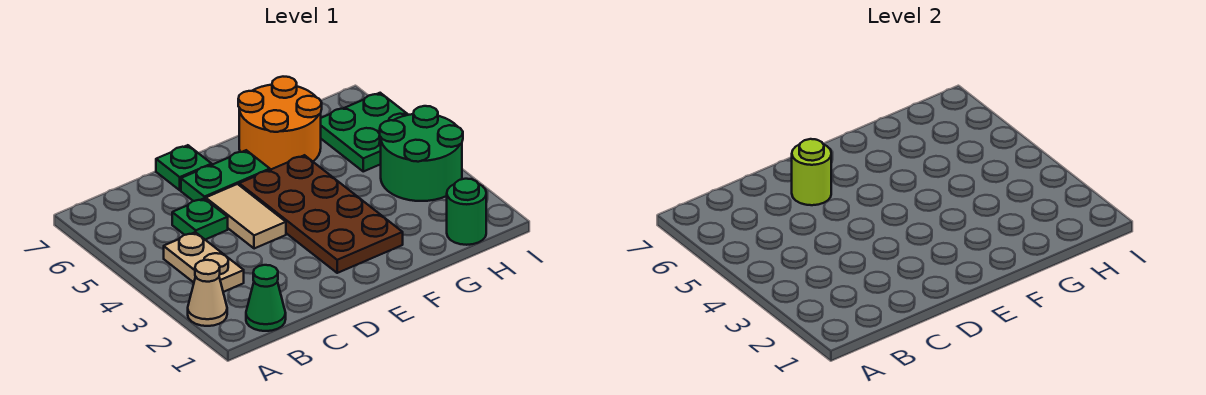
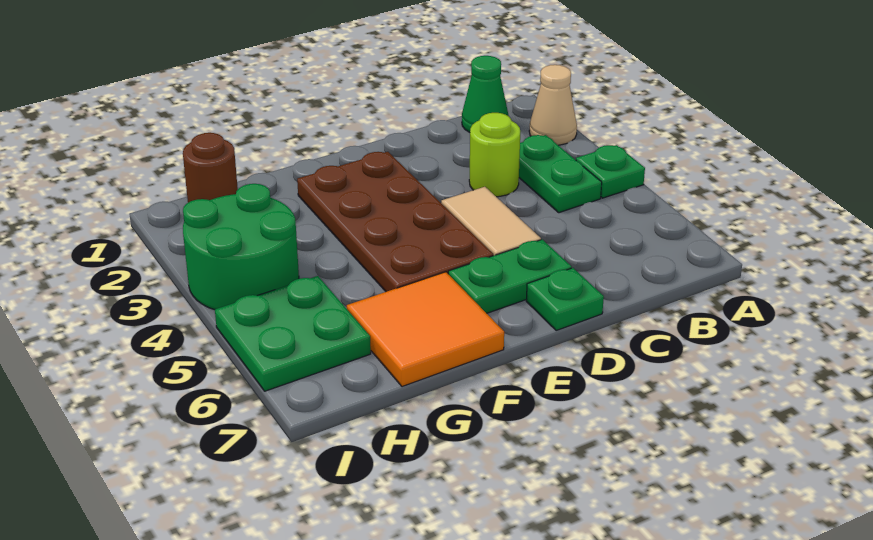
tan plate B3:B4 level 1 -> green plate B3:B4 level 1
green plate C5 level 1 -> green plate A4 level 1
lime round brick D6 level 2 -> lime round brick C3 level 1
orange round brick F6:G7 level 1 -> orange tile F6:G7 level 1
green round brick H1 level 1 -> brown round brick H1 level 1

